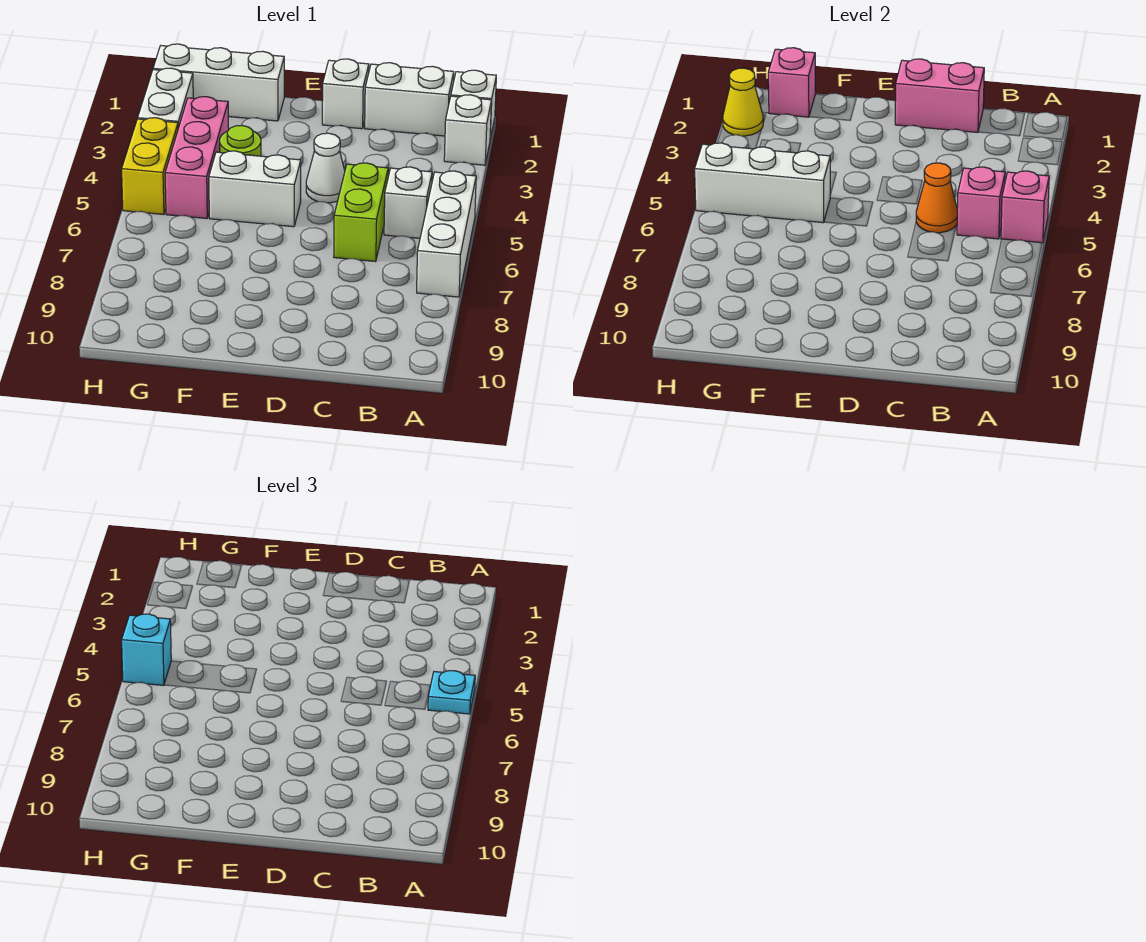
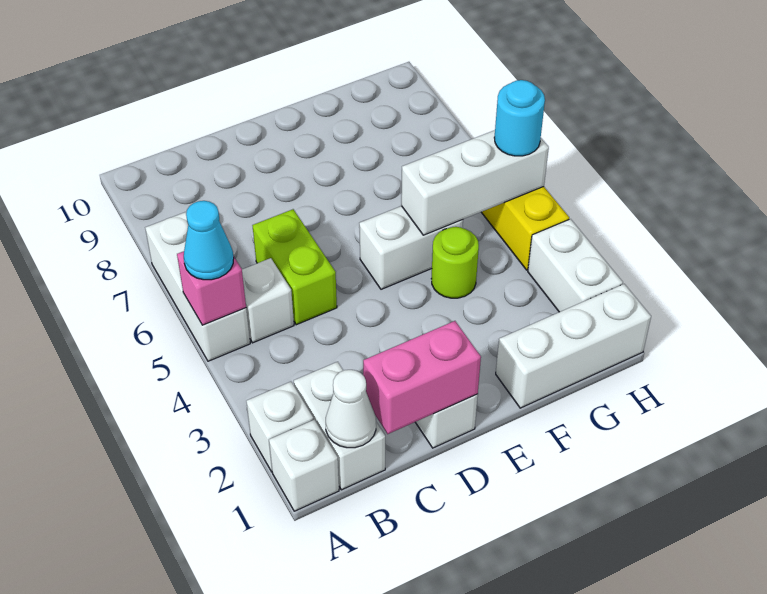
cyan plate A5 level 3 -> cyan cone A5 level 3
white brick B1:C1 level 1 -> white brick B1:B2 level 1
pink brick B5 level 2 -> none
orange cone C5 level 2 -> none
white cone D4 level 1 -> white cone B1 level 2
pink brick G1 level 2 -> none
pink brick G3:G5 level 1 -> none
yellow cone H2 level 2 -> none
cyan brick H5 level 3 -> cyan round brick H5 level 3

